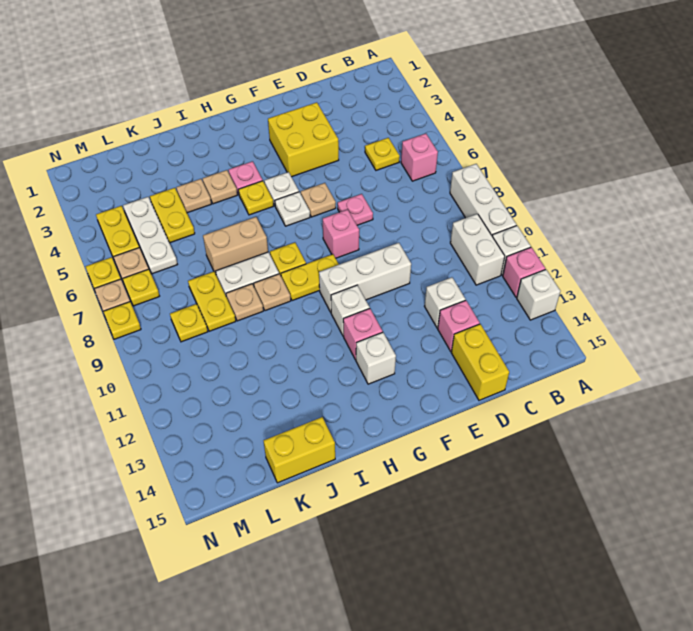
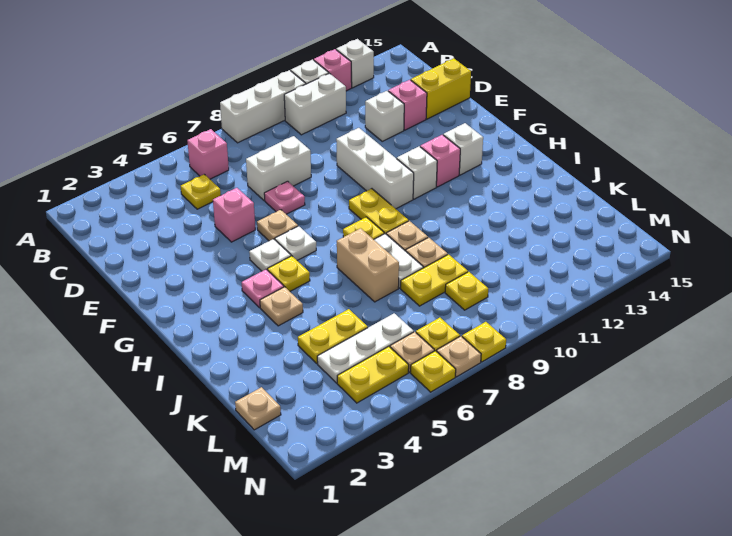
none -> white brick D7:D8 level 1
yellow brick E3:F4 level 1 -> none
pink brick F8 level 1 -> pink brick E5 level 1
tan plate J4 level 1 -> tan plate L1 level 1
yellow brick J15:K15 level 1 -> none

